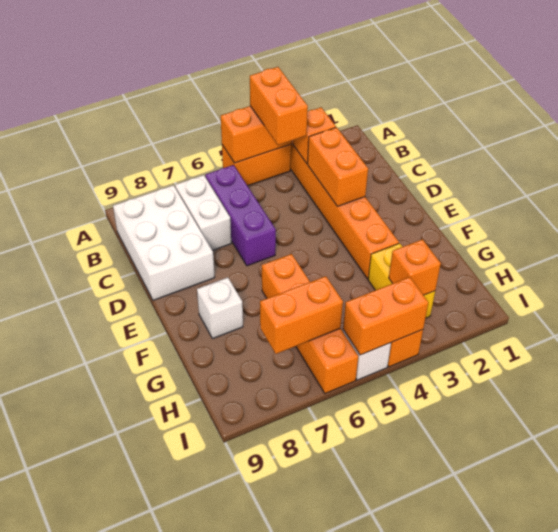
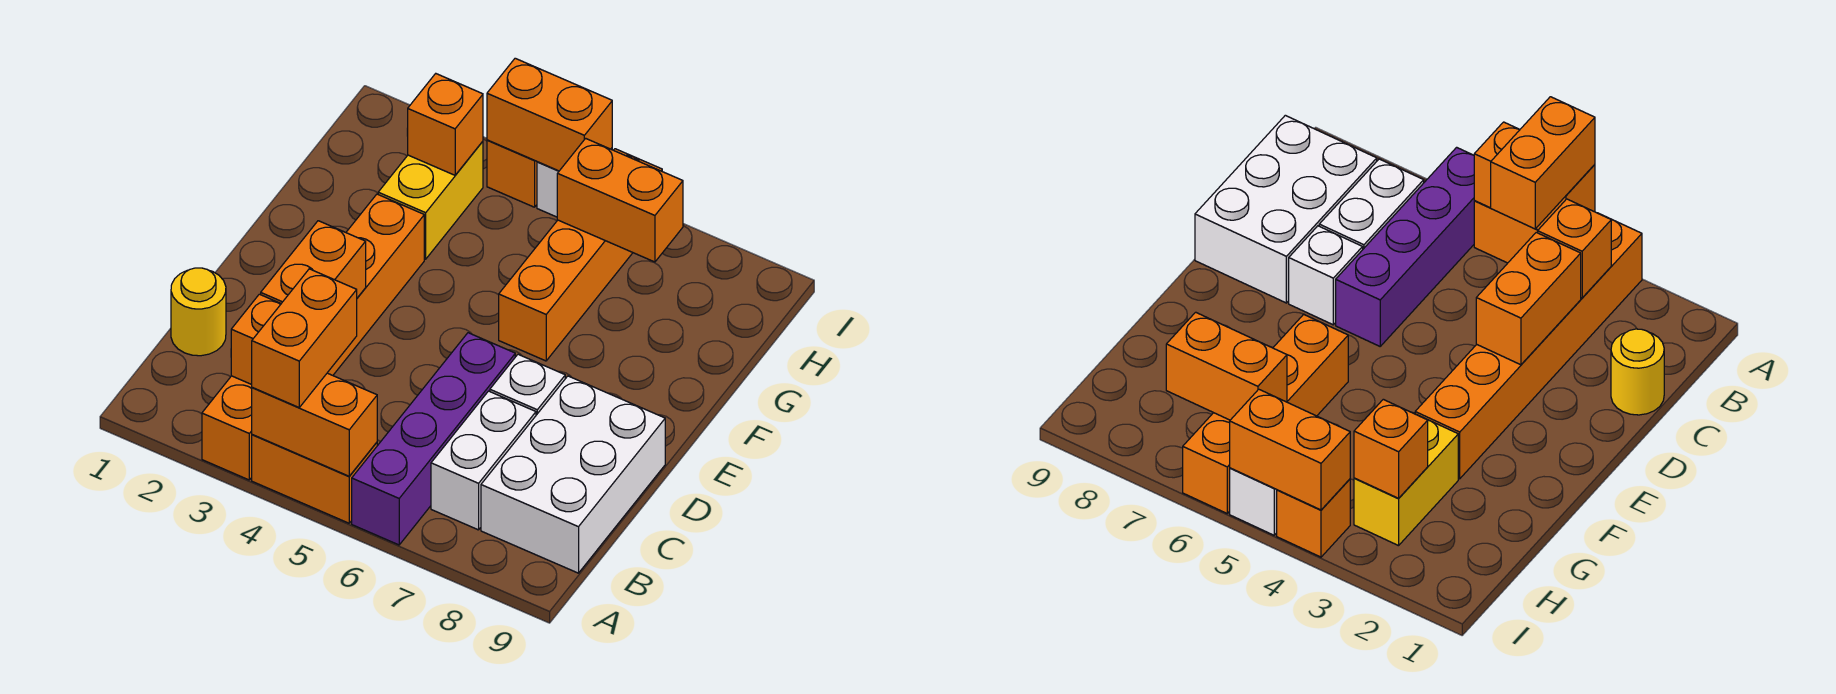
purple brick B6:D6 level 1 -> purple brick A6:D6 level 1
none -> yellow round brick C1 level 1
white brick F8 level 1 -> white brick D7 level 1

